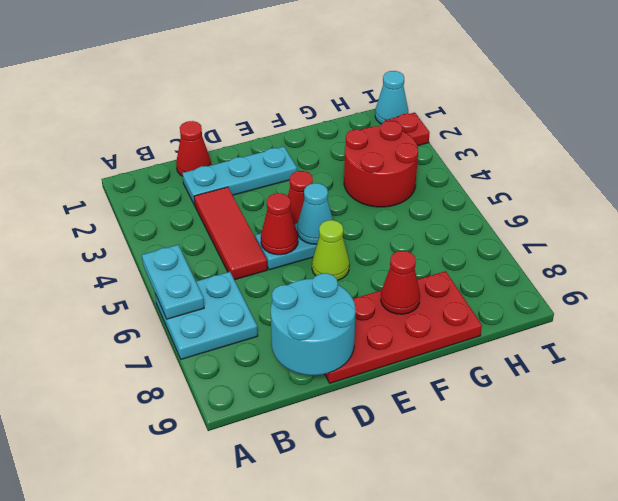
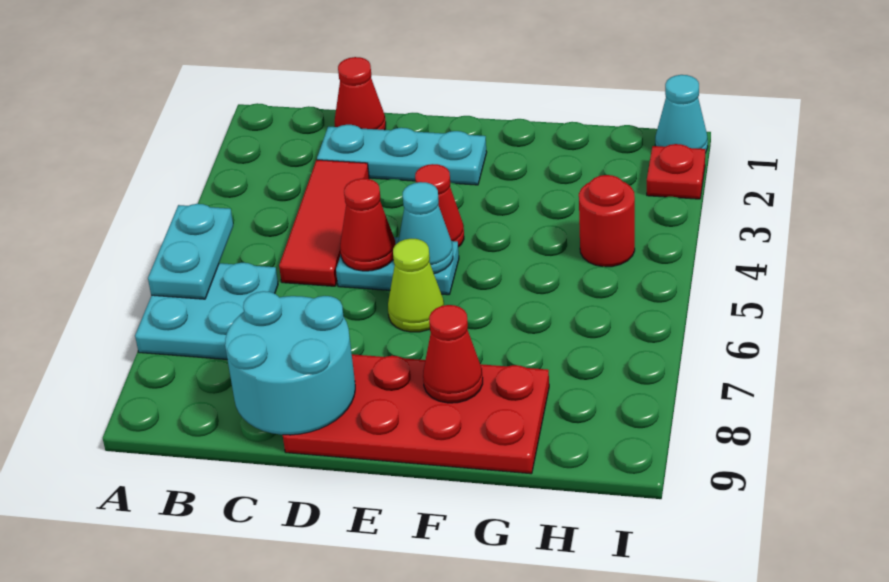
red round brick G3:H4 level 1 -> red round brick H4 level 1

